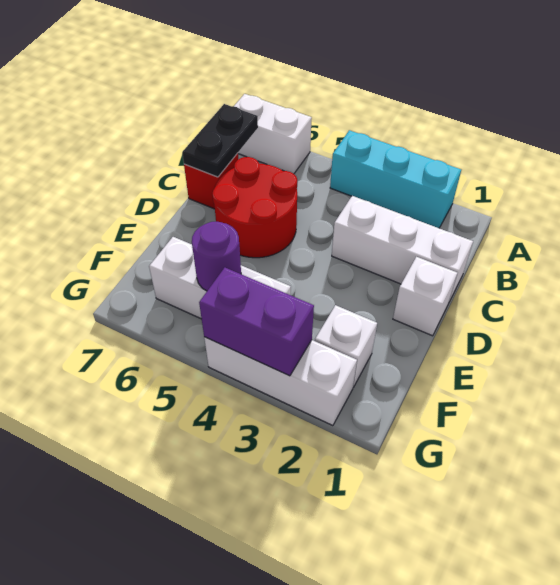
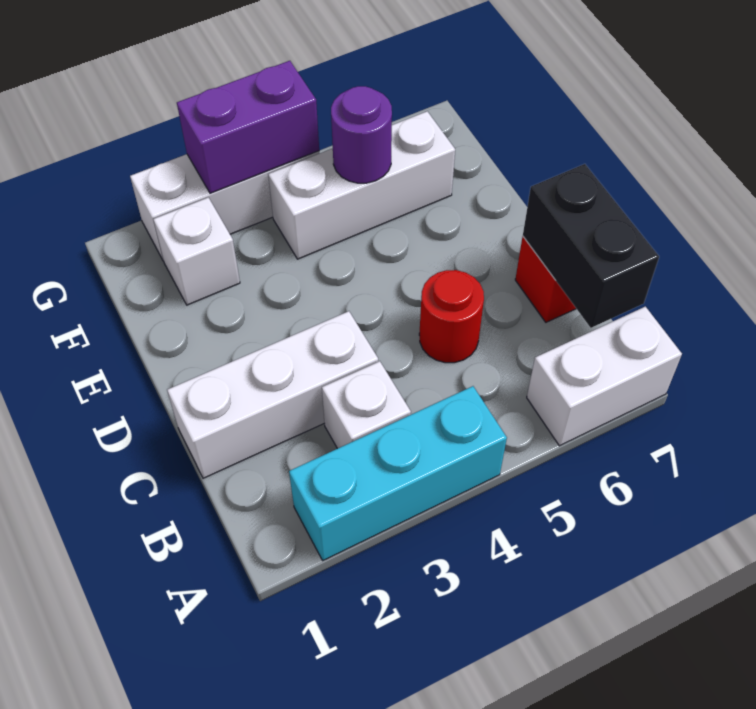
black plate B7:C7 level 2 -> black brick B7:C7 level 2
red round brick C5:D6 level 1 -> red round brick C5 level 1
white brick D1 level 1 -> white brick B3 level 1

